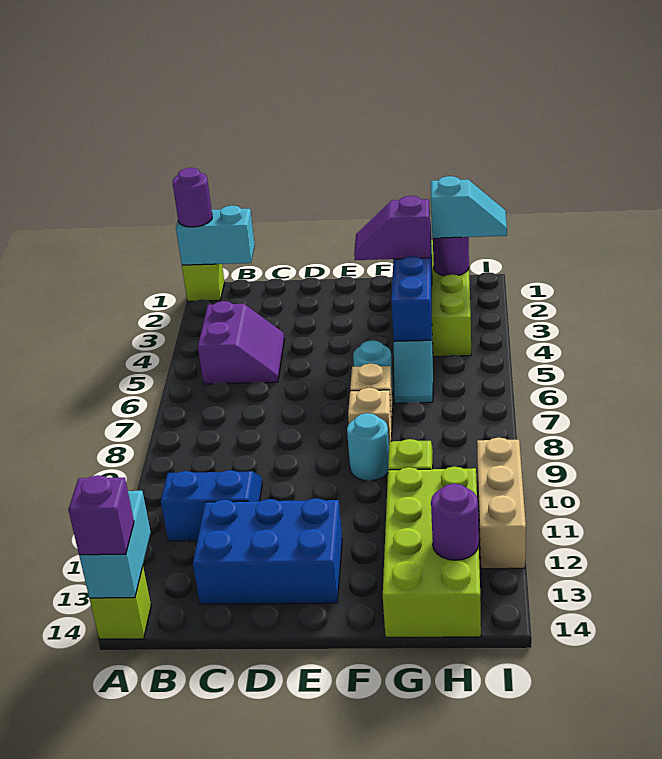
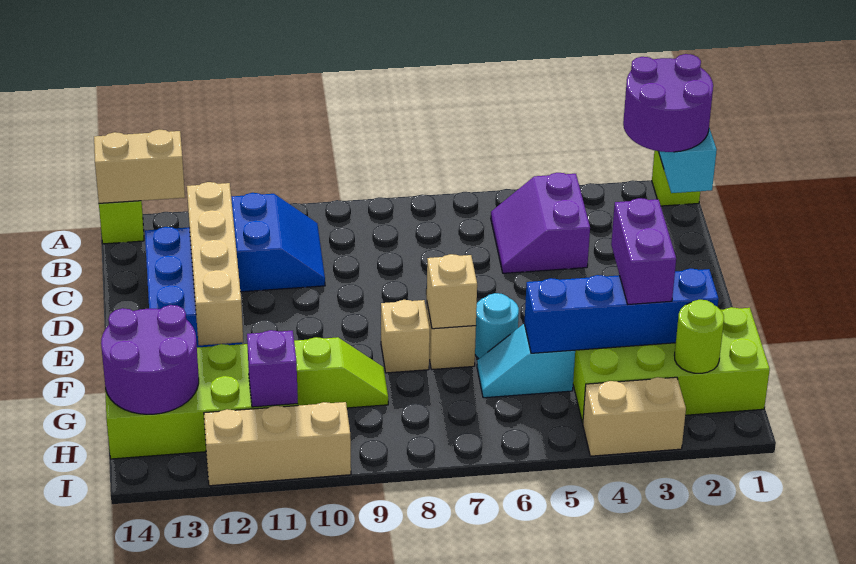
purple round brick A1 level 3 -> purple round brick A1:B2 level 3
cyan brick A13:A14 level 2 -> tan brick A13:A14 level 2
purple brick A14 level 3 -> purple brick H11 level 2
purple slope B4:C5 level 1 top B -> purple slope B4:C5 level 1 top 4
none -> tan brick C12:F12 level 2
purple slope F3:G3 level 3 top G -> purple brick F3:G3 level 3
none -> tan brick F7 level 2
cyan round brick F9 level 1 -> none
purple round brick H2 level 2 -> lime round brick H2 level 2
cyan slope H2:I2 level 3 top H -> none
purple round brick H13 level 2 -> purple round brick G13:H14 level 2
none -> tan brick I3:I4 level 1

